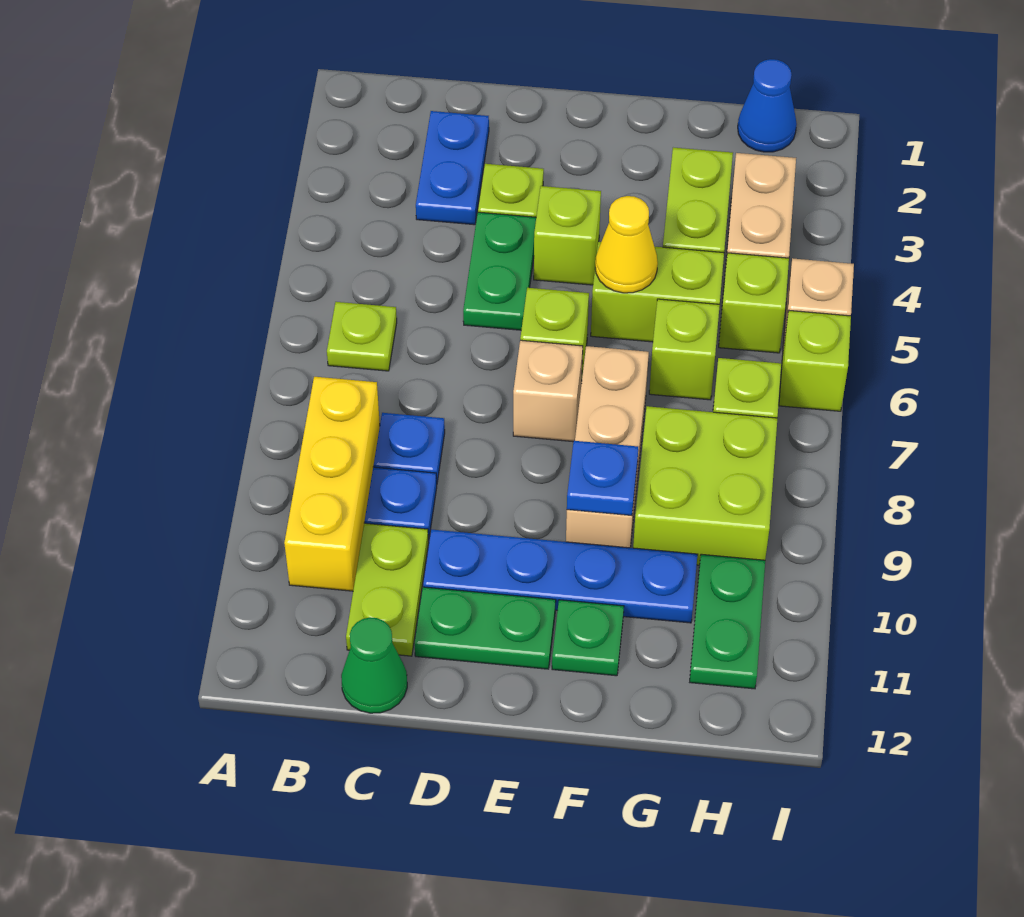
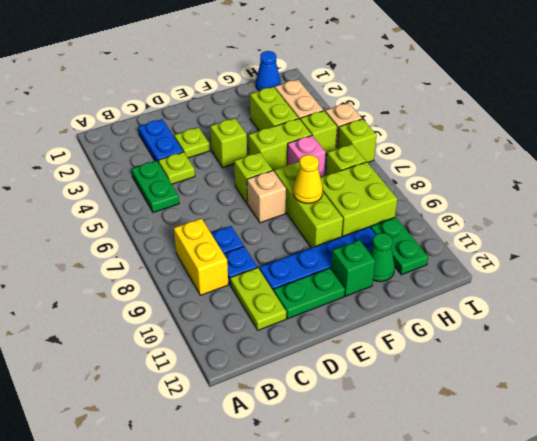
lime plate B6 level 1 -> lime plate C4 level 1
yellow brick B8:B10 level 1 -> yellow brick B8:B9 level 1
green cone C12 level 1 -> green cone G11 level 1
green plate D4:D5 level 1 -> green plate B4:B5 level 1
yellow cone F5 level 2 -> yellow cone F8 level 2
tan brick F7:F9 level 1 -> lime brick F7:F9 level 1
blue plate F9 level 2 -> none
green plate F11 level 1 -> green brick F11 level 1
lime brick G6 level 1 -> pink brick G6 level 1

